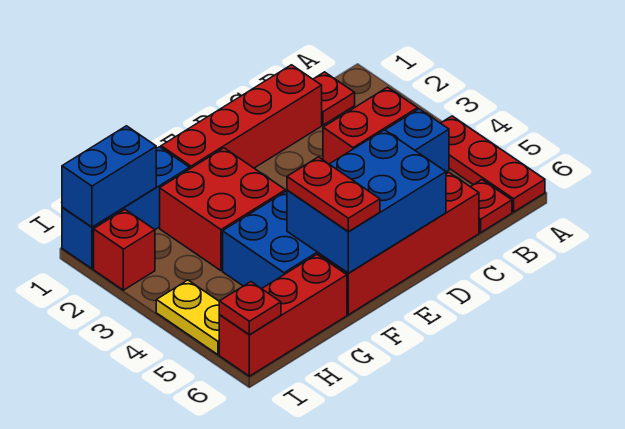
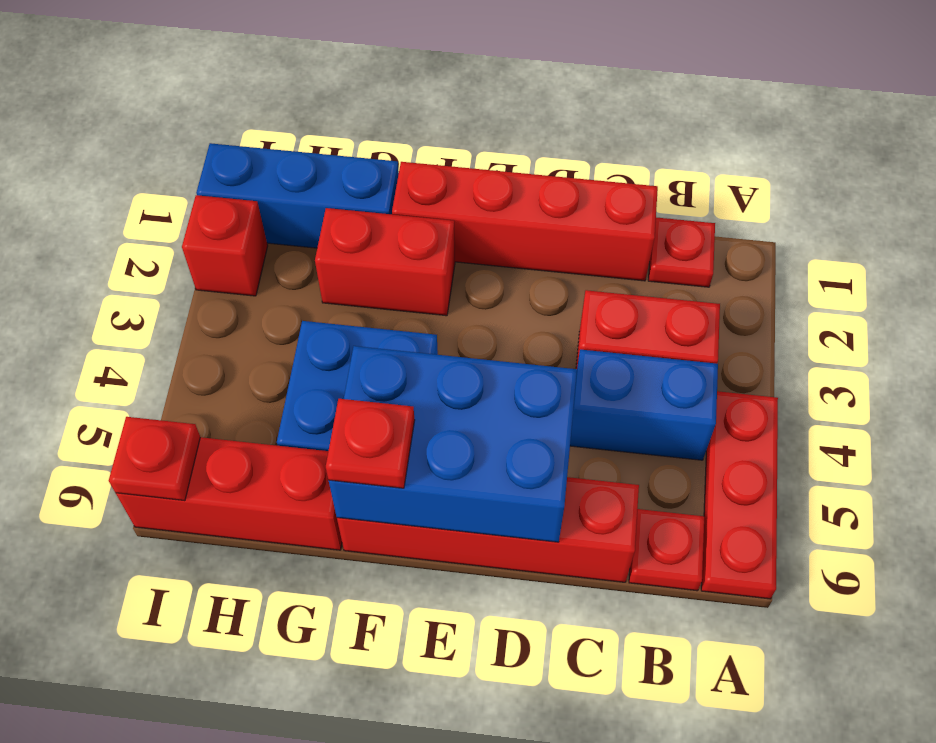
red brick F2:G3 level 1 -> red brick F2:G2 level 1
red plate F5:F6 level 3 -> red plate F6 level 3
blue brick H1:I1 level 2 -> none
yellow plate I4:I5 level 1 -> none

